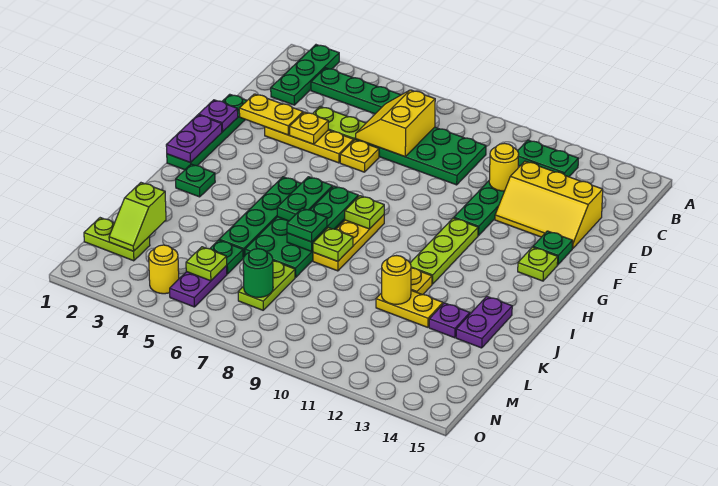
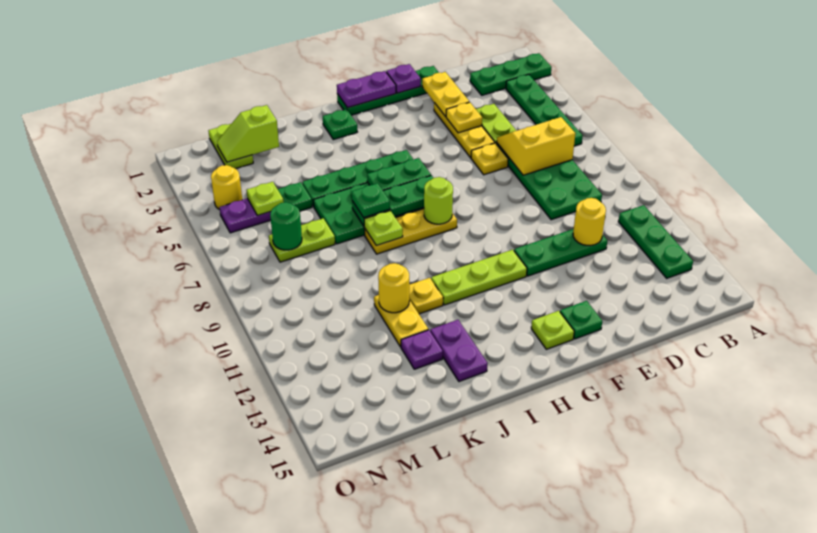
green plate B11:B12 level 1 -> green plate B11:B13 level 1
yellow slope D12:E14 level 1 top D -> none
lime plate H8 level 2 -> lime round brick H8 level 2
purple plate J14:K14 level 1 -> purple plate J13:J14 level 1

